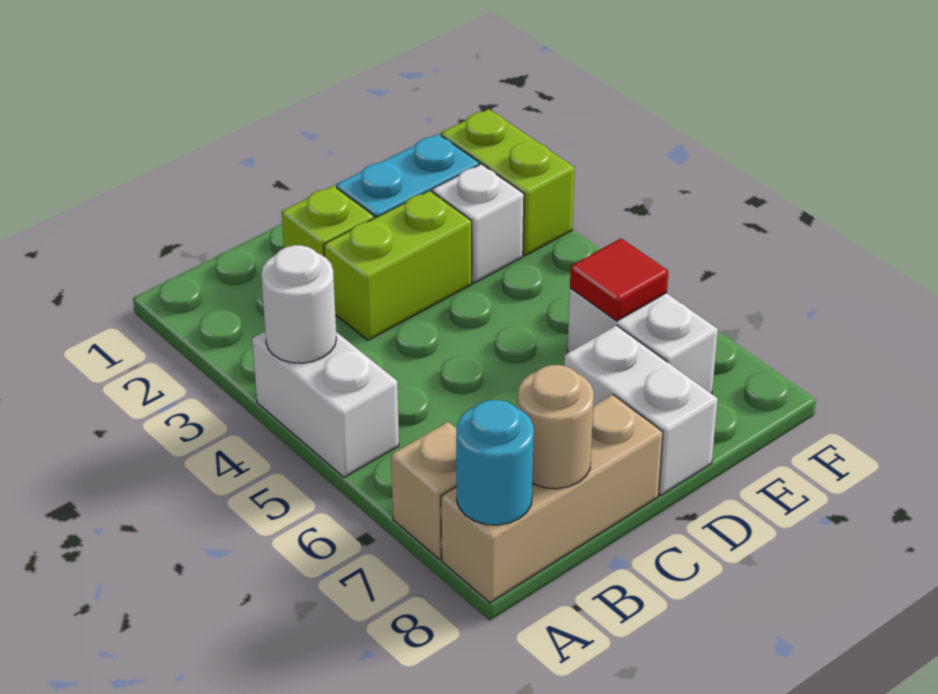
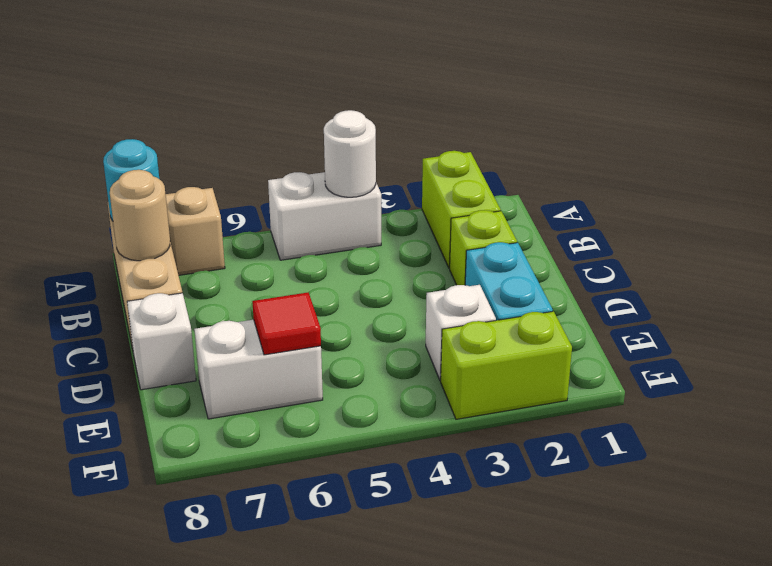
lime brick C3:D3 level 1 -> lime brick A2:B2 level 1
white brick D7:D8 level 1 -> white brick D8 level 1

